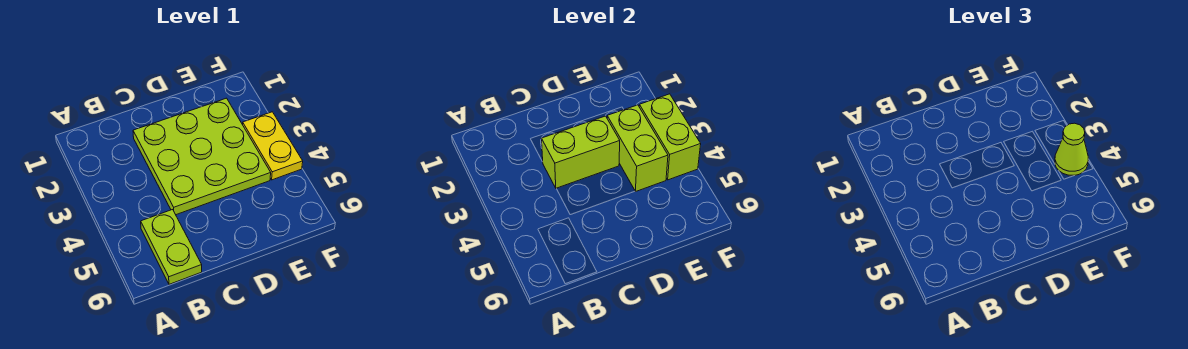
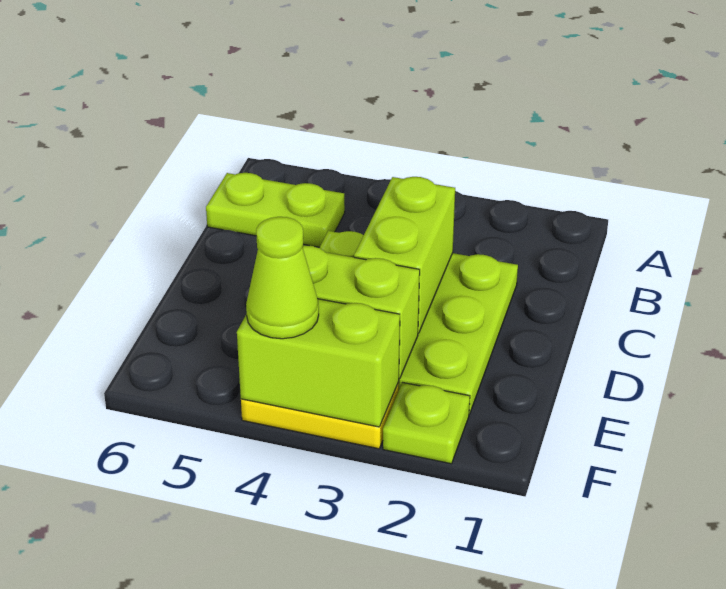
none -> lime plate F2 level 1

